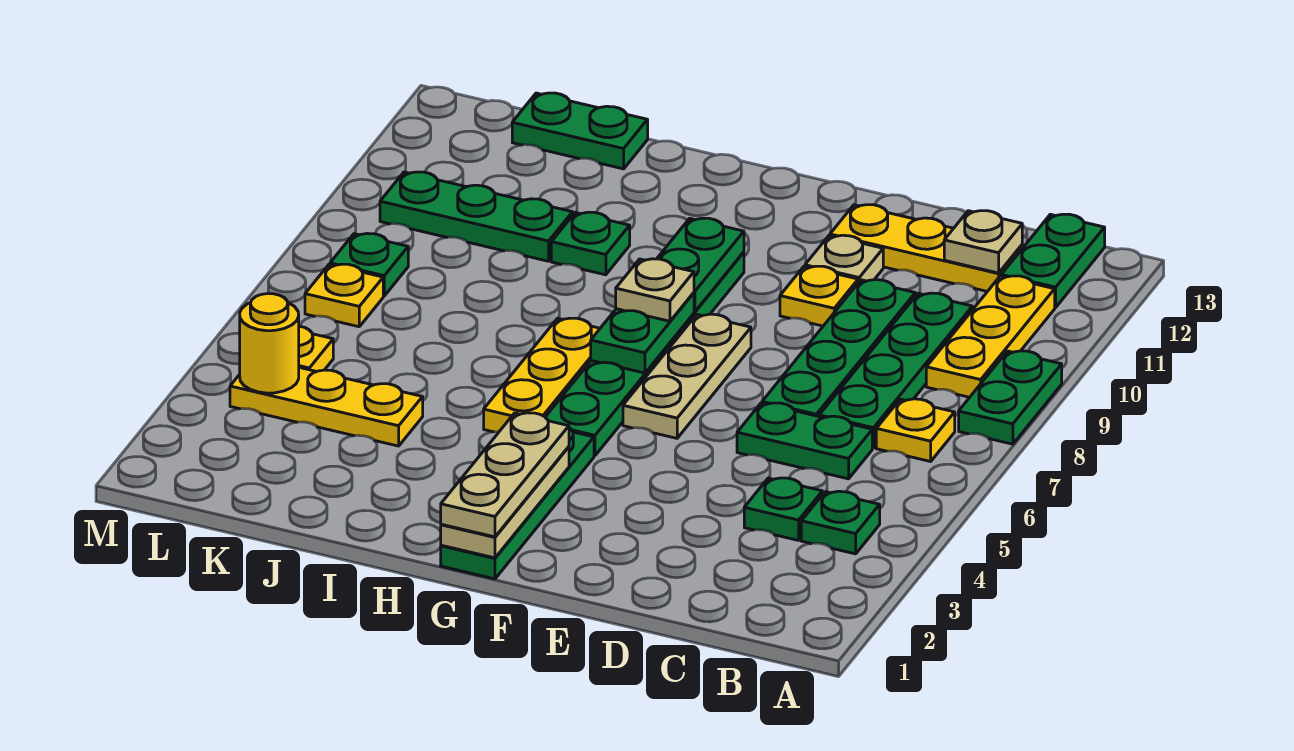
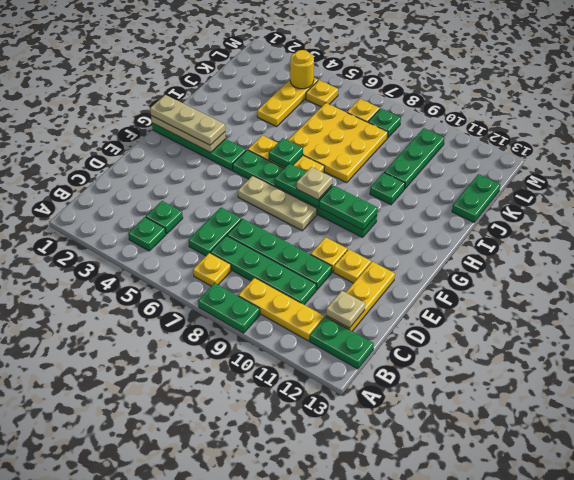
tan plate E11 level 1 -> yellow plate E11 level 1
none -> green plate H6 level 2
none -> yellow plate I6:K8 level 1

